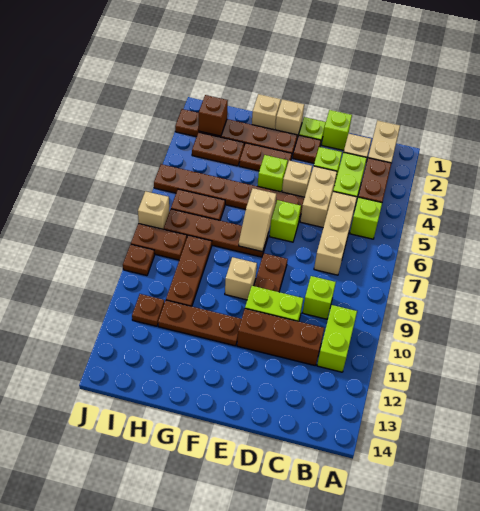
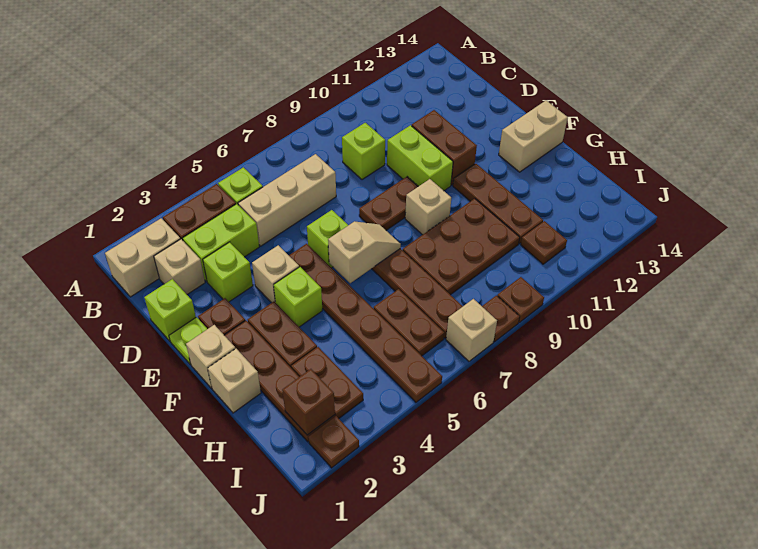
lime brick B10:B11 level 1 -> none
brown brick C11:E11 level 1 -> brown brick D11:E11 level 1
tan brick D4:D5 level 1 -> tan brick F13:F14 level 1
brown plate H8:H10 level 1 -> brown plate G8:H10 level 1
brown plate I8:J8 level 1 -> brown plate J8 level 1

